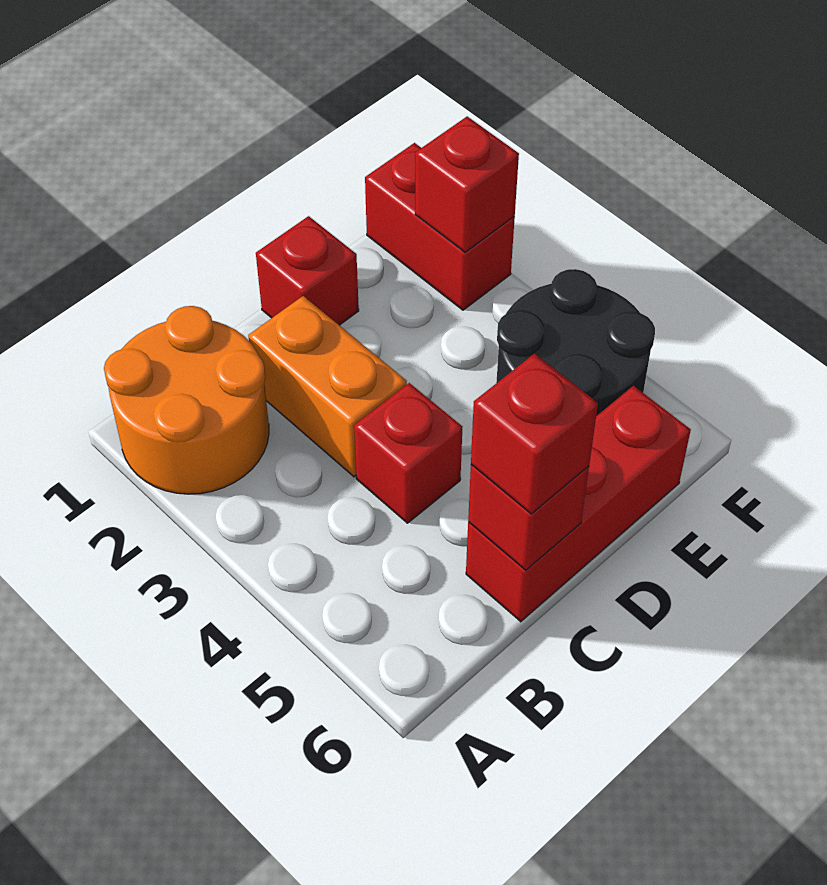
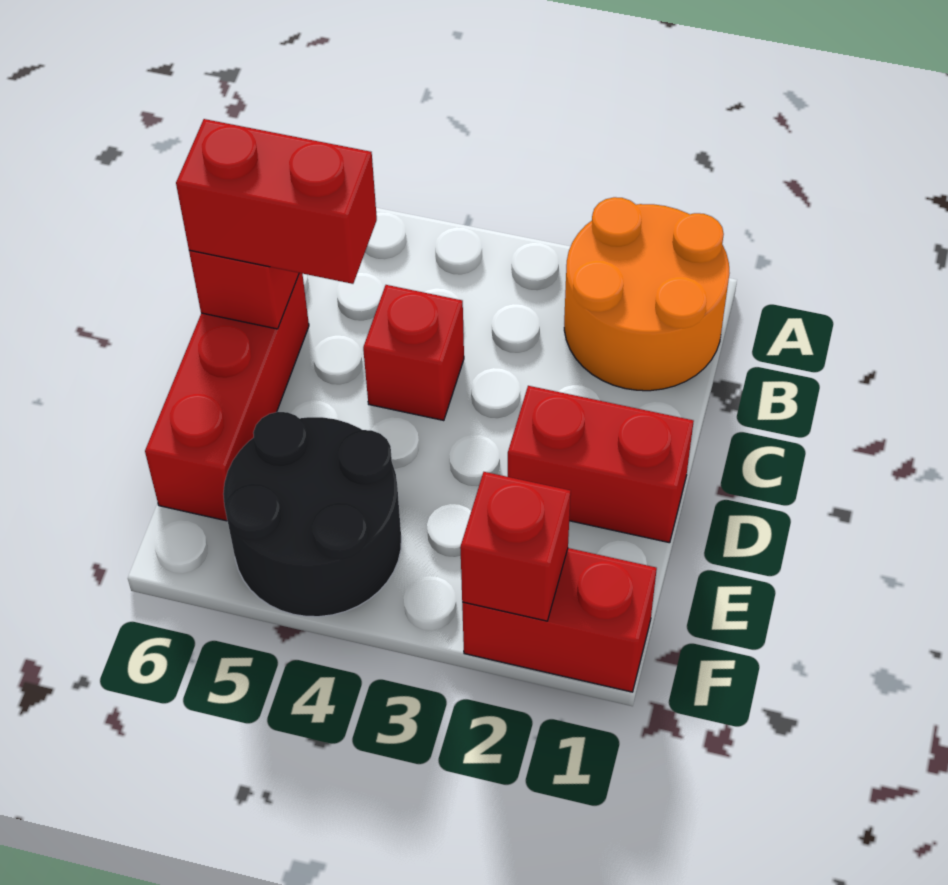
orange brick C2:C3 level 1 -> none
red brick C6 level 3 -> red brick C5:C6 level 3
red brick D1 level 1 -> red brick D1:D2 level 1

